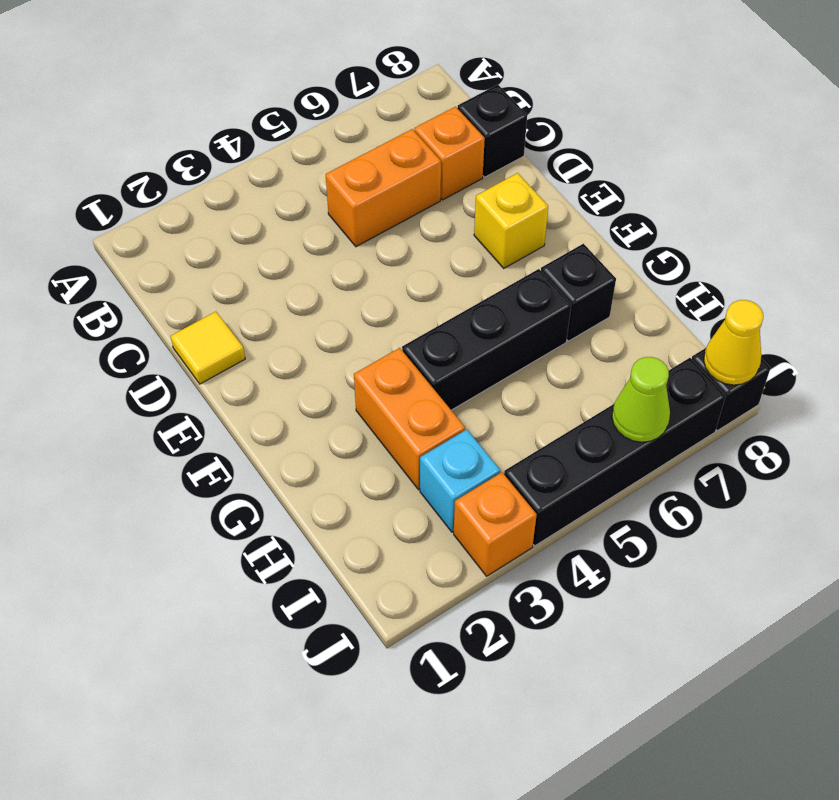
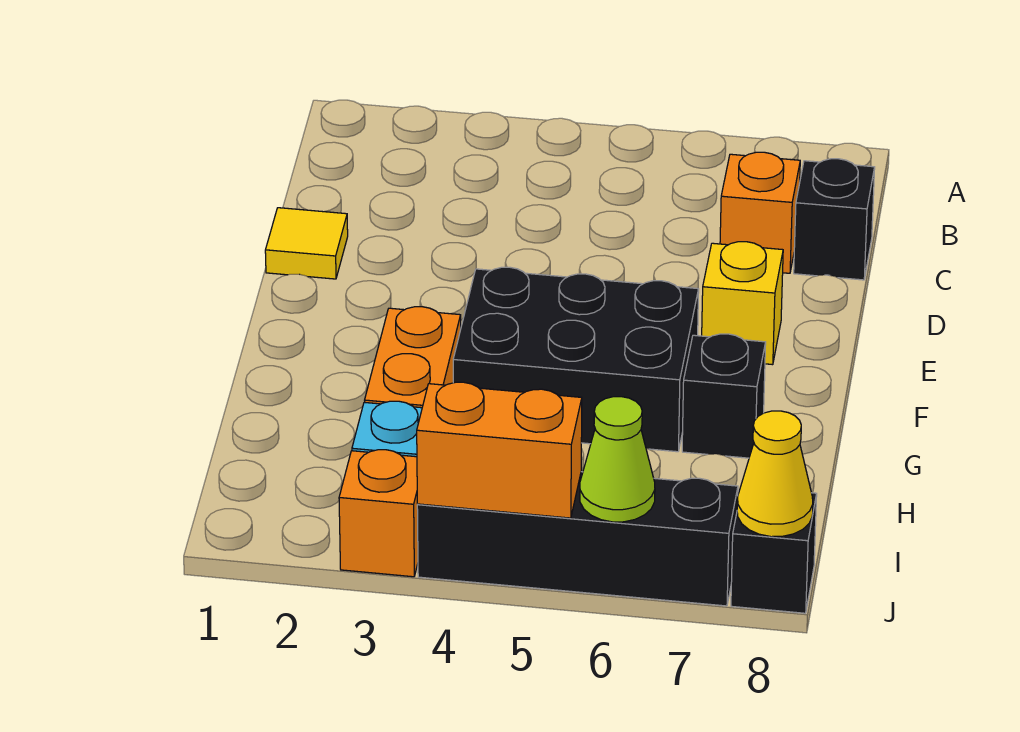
orange brick C5:C6 level 1 -> orange brick J4:J5 level 2
black brick G4:G6 level 1 -> black brick F4:G6 level 1

